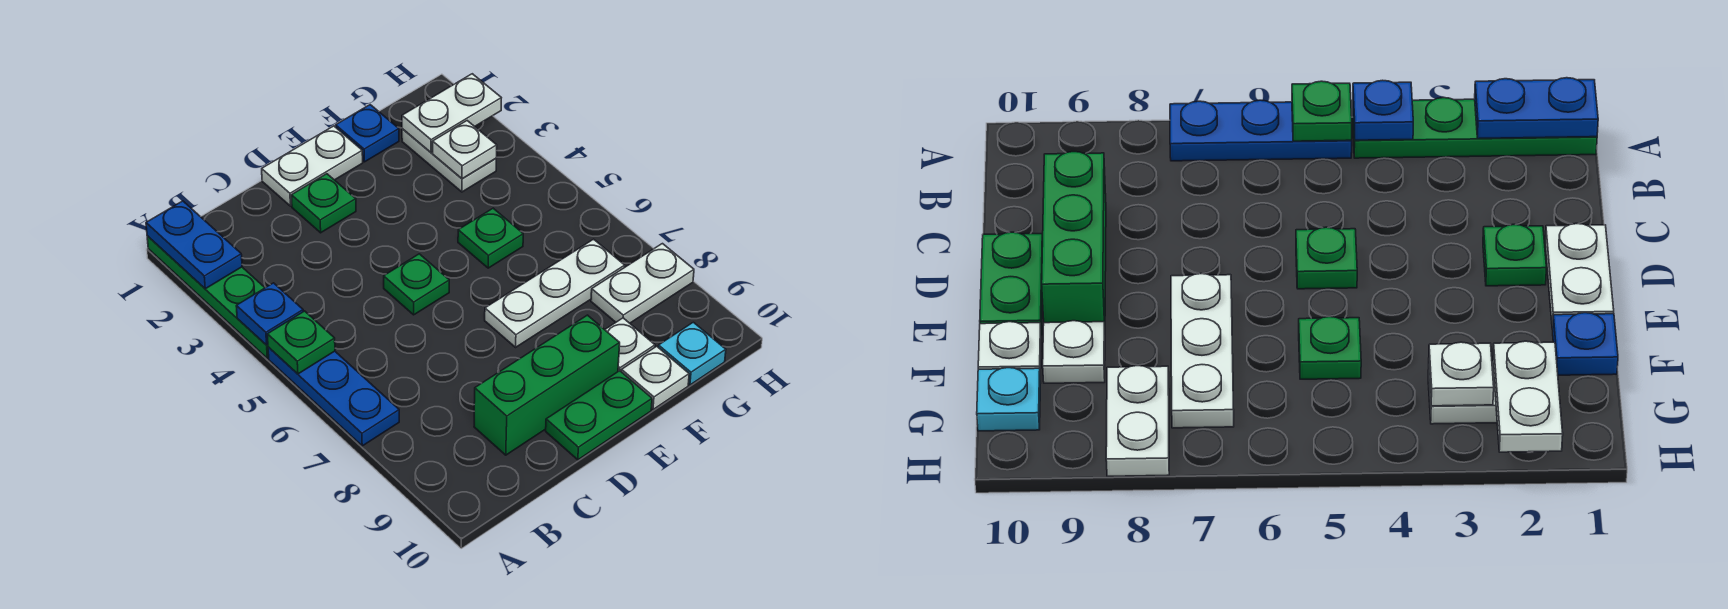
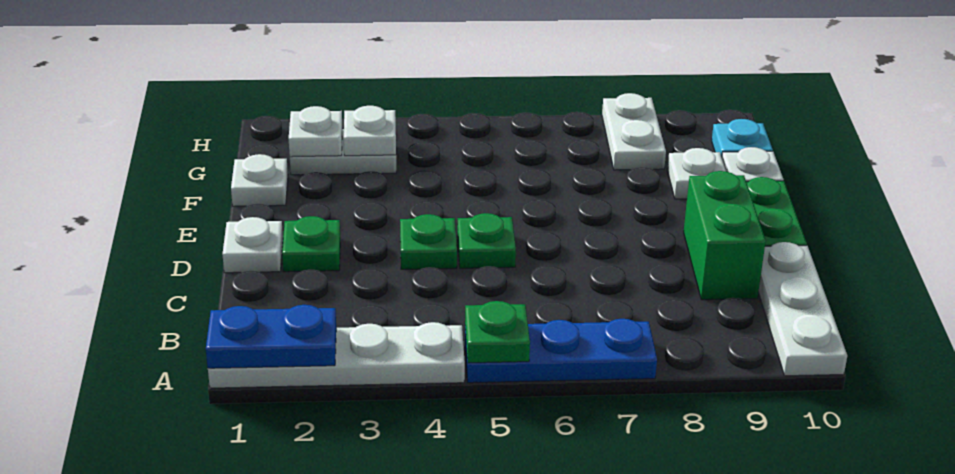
green plate A1:A4 level 1 -> white plate A1:A4 level 1
blue plate A4 level 2 -> none
green brick C9:E9 level 1 -> green brick C9:D9 level 1
white plate D1:E1 level 1 -> white plate D1 level 1
white plate E7:G7 level 1 -> white plate A10:C10 level 1
blue plate F1 level 1 -> white plate F1 level 1
green plate F5 level 1 -> green plate D4 level 1
white plate G2:H2 level 2 -> white plate G2 level 2

